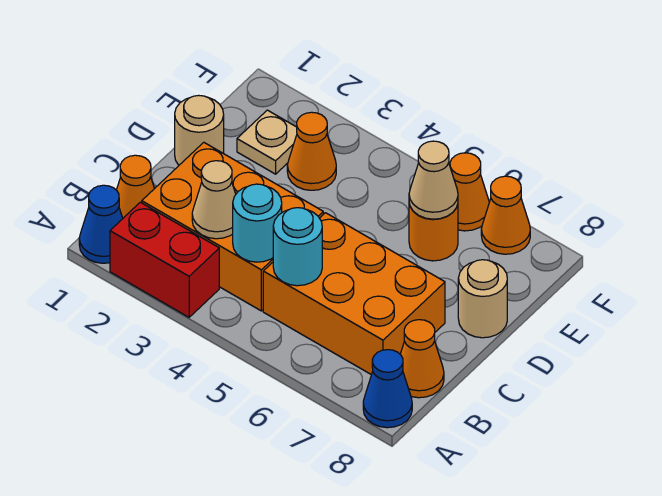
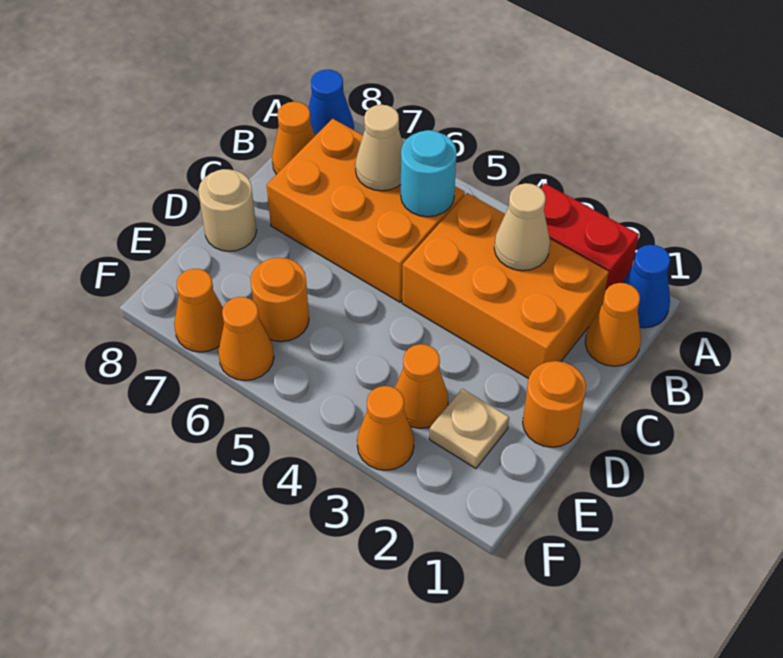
cyan round brick B4 level 2 -> none
tan round brick D1 level 1 -> orange round brick D1 level 1
tan cone E6 level 2 -> tan cone B6 level 2
none -> orange cone F3 level 1

